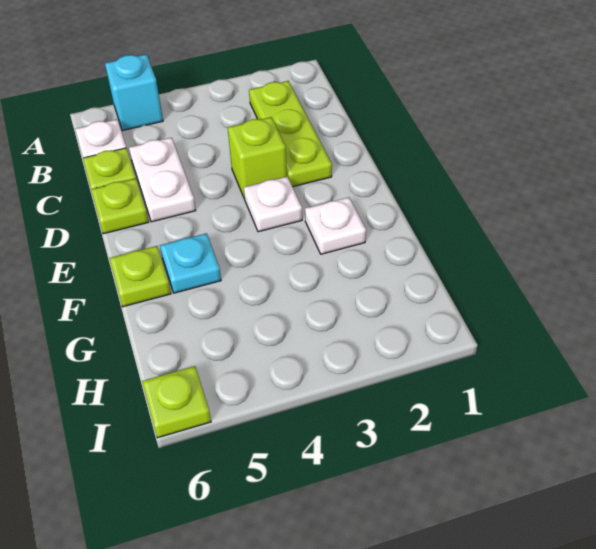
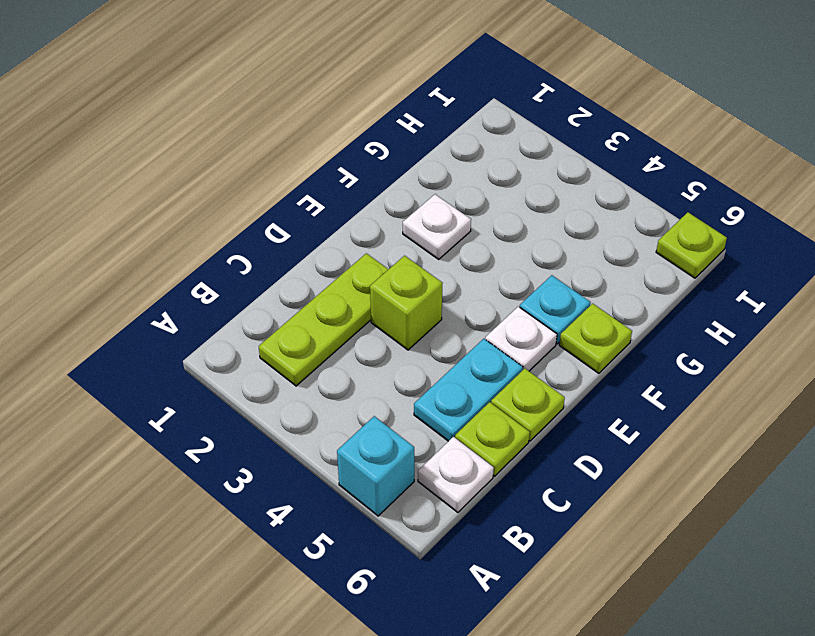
white plate C5:D5 level 1 -> cyan plate C5:D5 level 1
white plate E3 level 1 -> white plate E5 level 1

